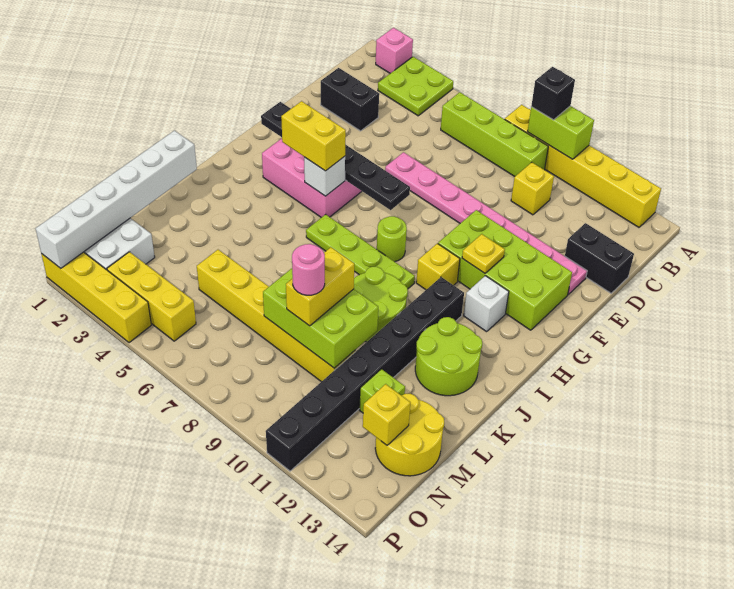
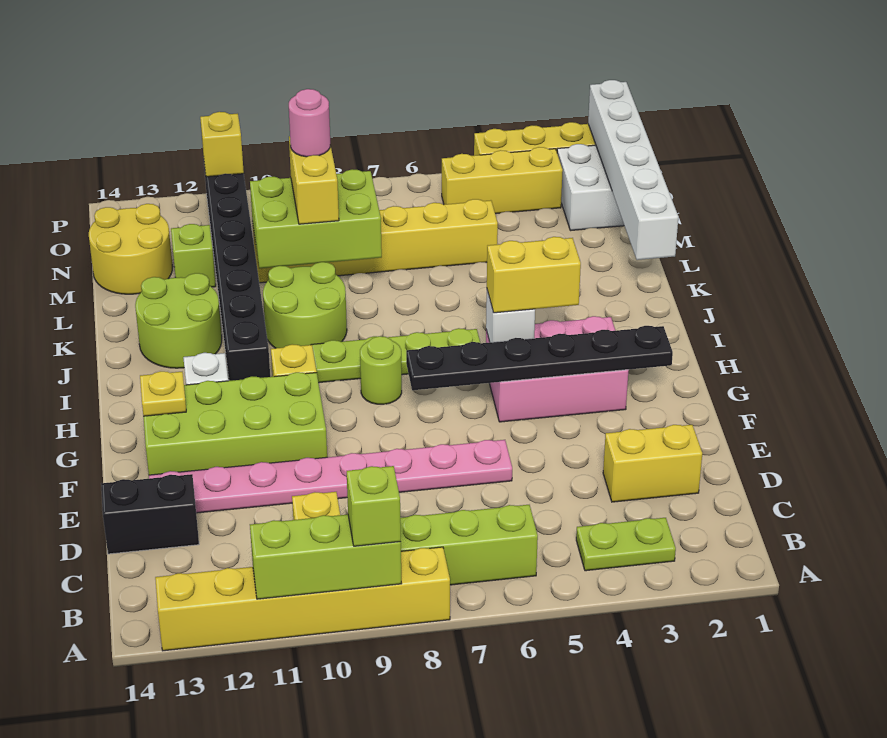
pink brick A2 level 1 -> none
lime plate A3:B4 level 1 -> lime plate B3:B4 level 1
lime brick A9:A10 level 2 -> lime brick A9:A11 level 2
black brick A9 level 3 -> lime brick A9 level 3
black brick D2:D3 level 1 -> yellow brick D2:D3 level 1
yellow plate G11 level 2 -> yellow plate G13 level 2
yellow brick N13 level 2 -> yellow brick P11 level 2

